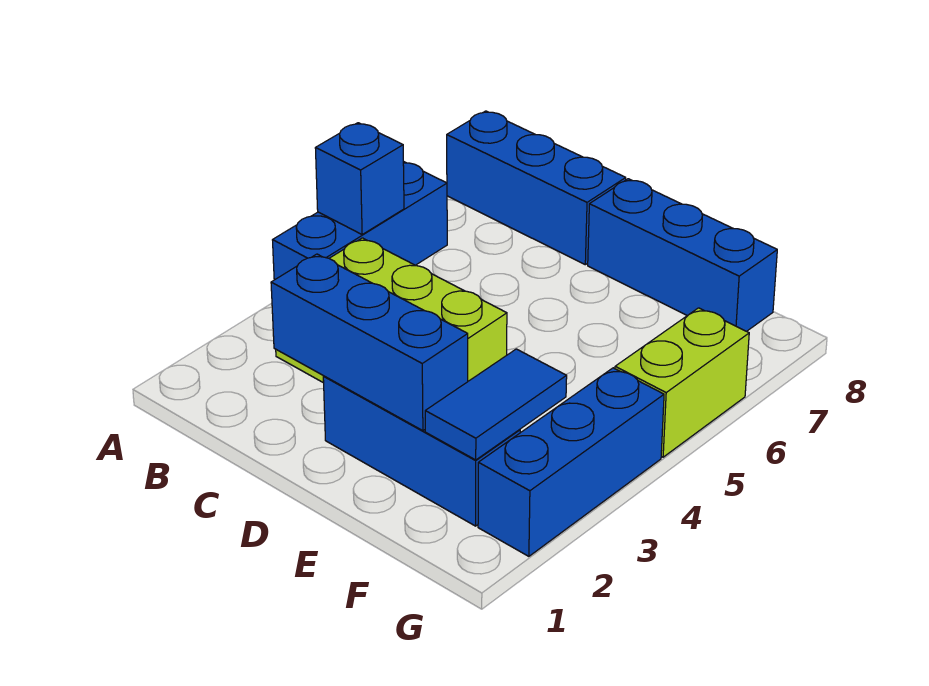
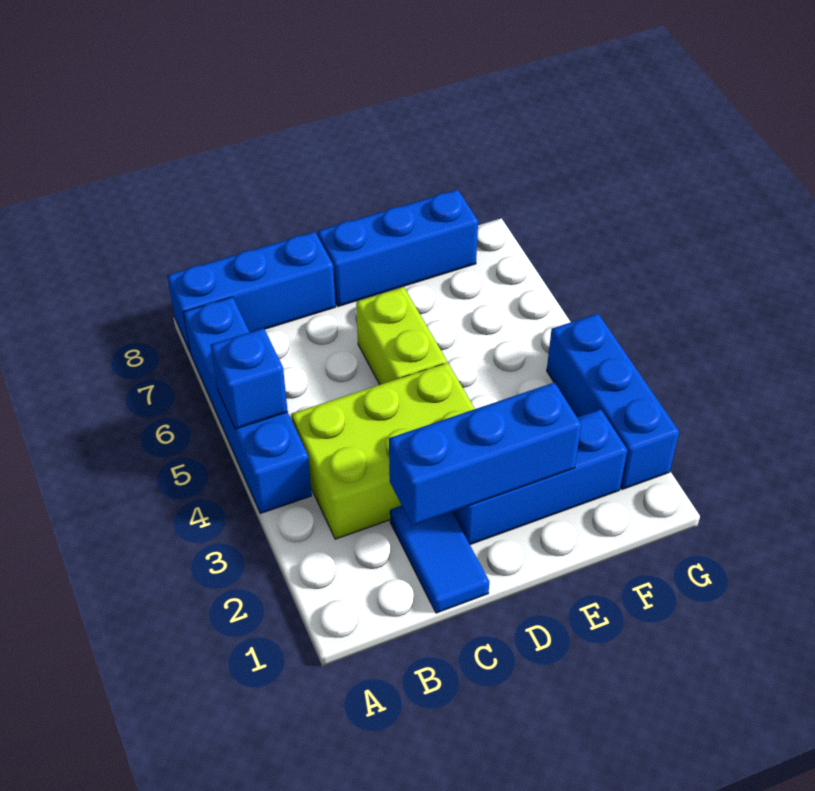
blue brick A4:A6 level 1 -> blue brick A4:A7 level 1
blue tile F2:F3 level 2 -> blue tile C1:C2 level 1
lime brick G5:G6 level 1 -> lime brick D5:D6 level 1

